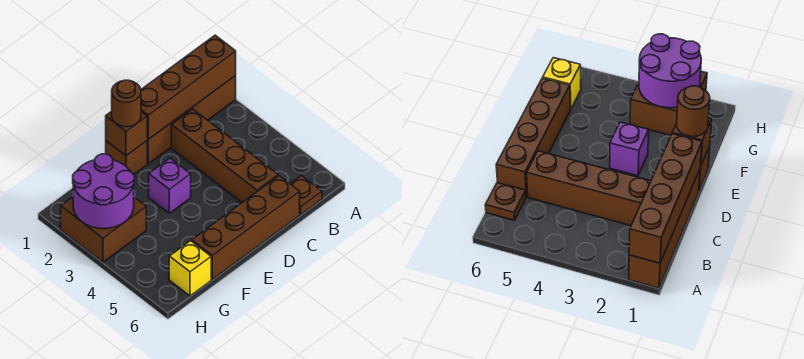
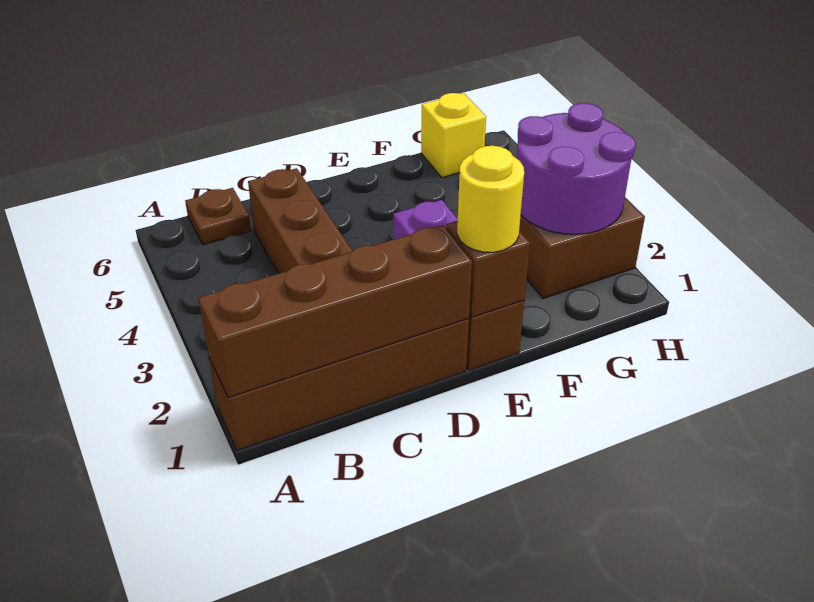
brown brick C6:F6 level 1 -> none
brown round brick E1 level 3 -> yellow round brick E1 level 3

